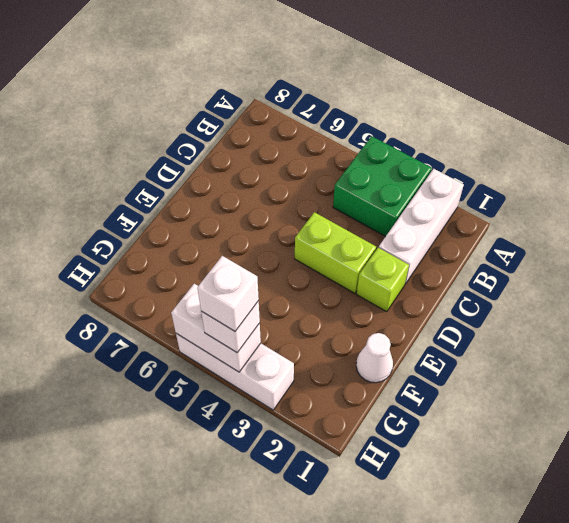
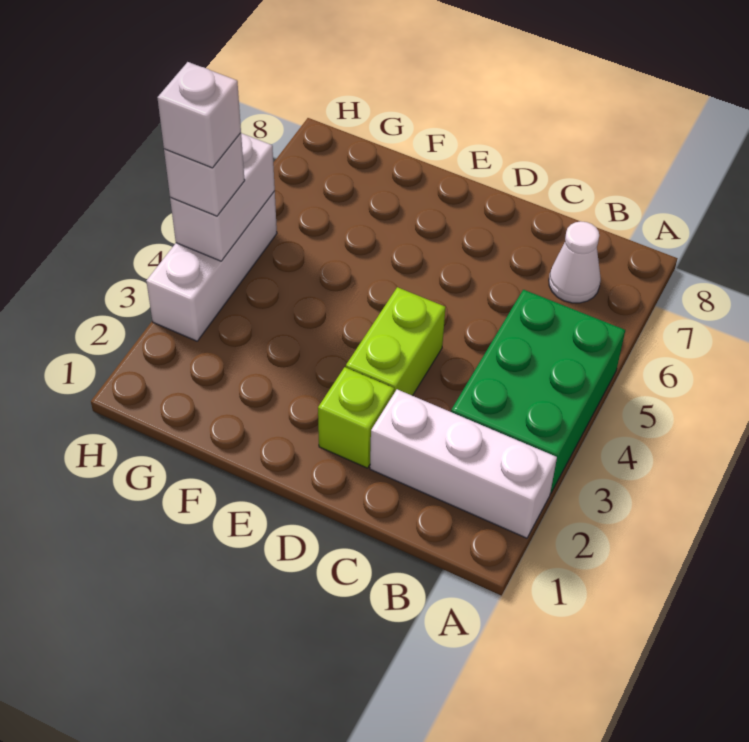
green brick A3:B4 level 1 -> green brick A3:B5 level 1
white cone F1 level 1 -> white cone B7 level 1

